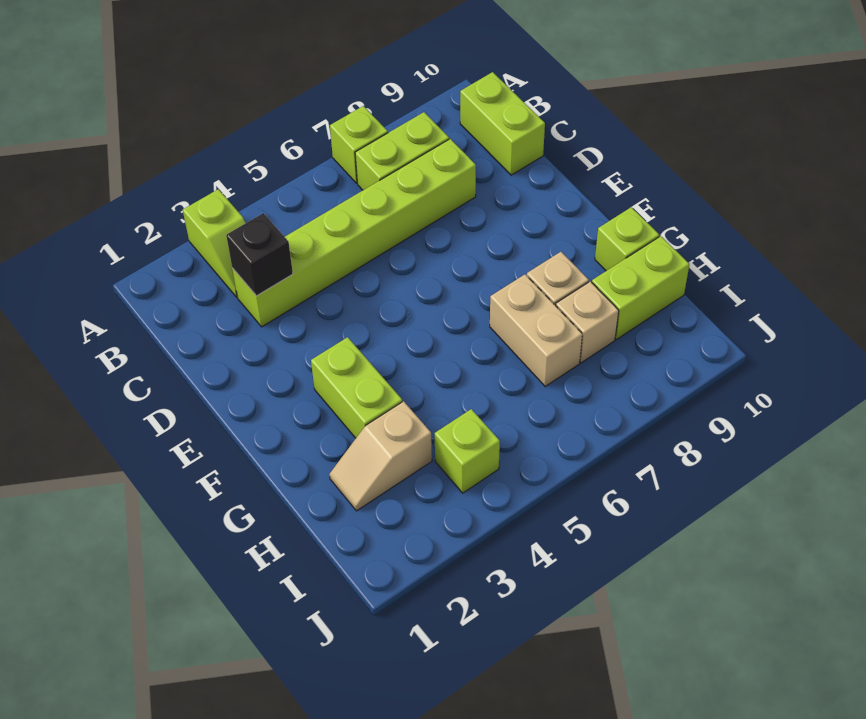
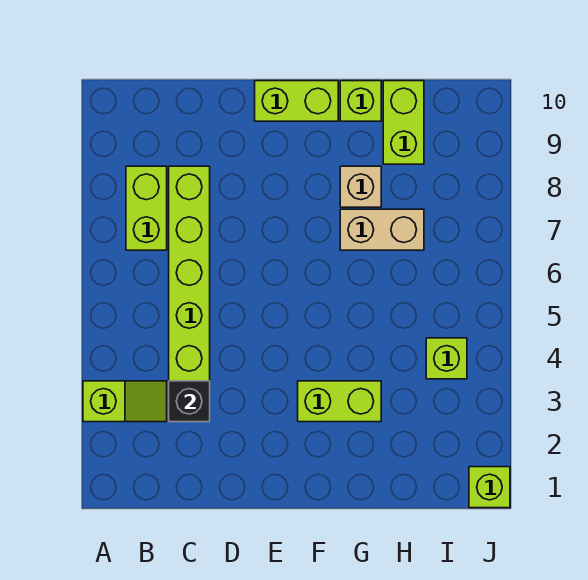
lime brick A7 level 1 -> lime brick J1 level 1
lime brick B10:C10 level 1 -> lime brick E10:F10 level 1
tan slope H2:H3 level 1 top 3 -> none
tan brick H8 level 1 -> none

